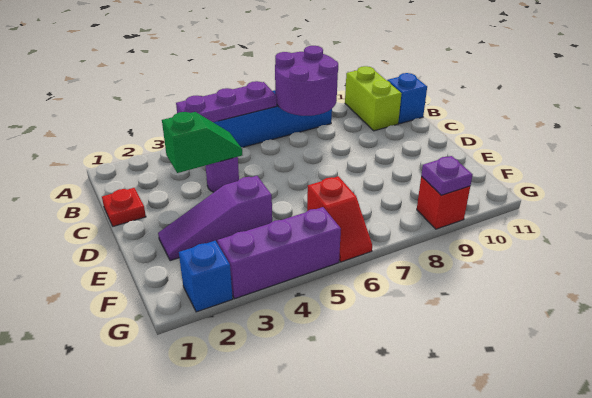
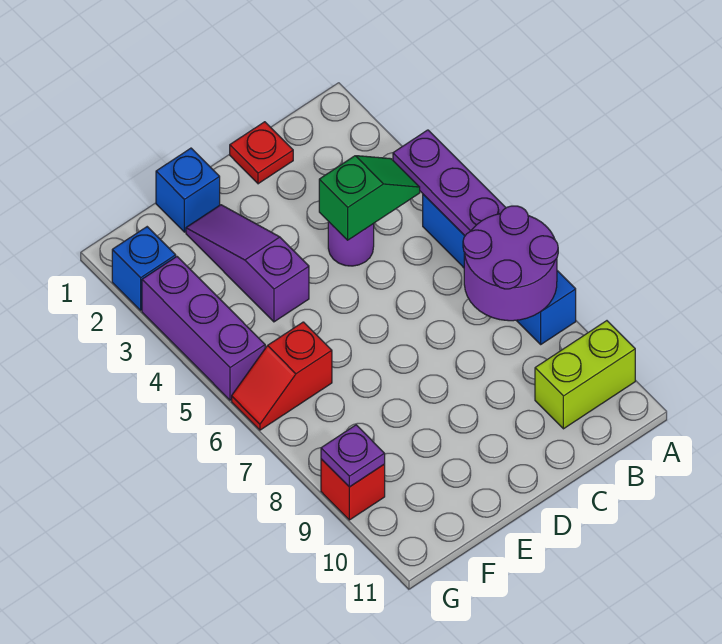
blue brick B11 level 1 -> blue brick E1 level 1
green slope C3:C4 level 2 top 3 -> green slope B4:C4 level 2 top C

